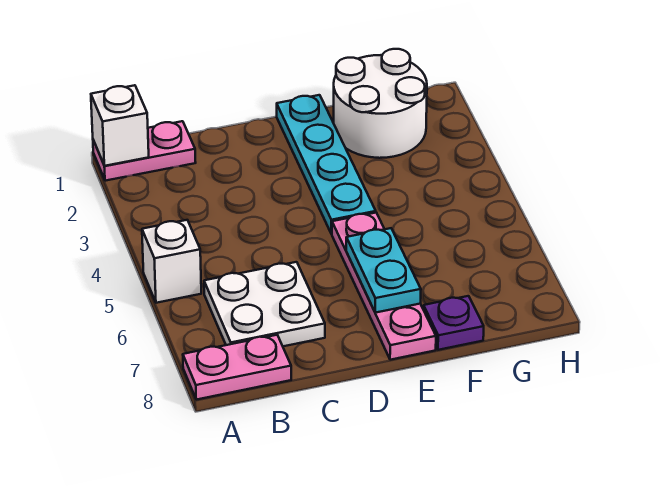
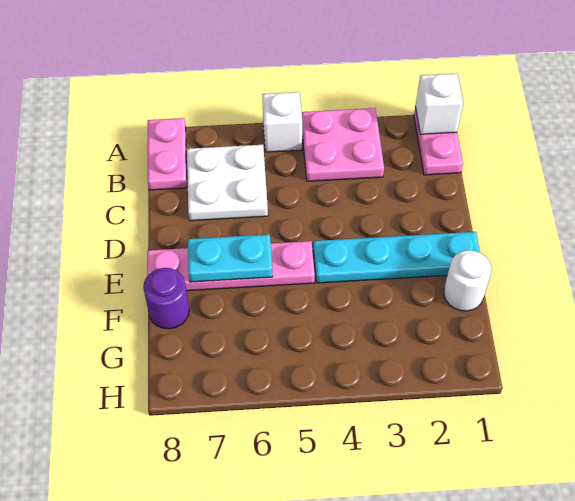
none -> pink plate A3:B4 level 1
white round brick F1:G2 level 1 -> white round brick F1 level 1
purple plate F8 level 1 -> purple round brick F8 level 1

